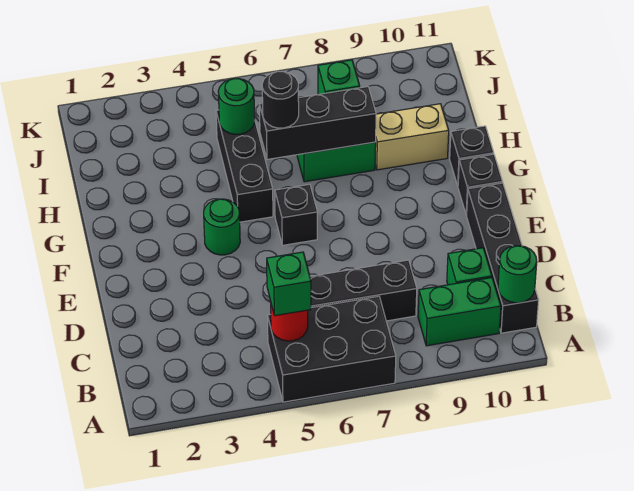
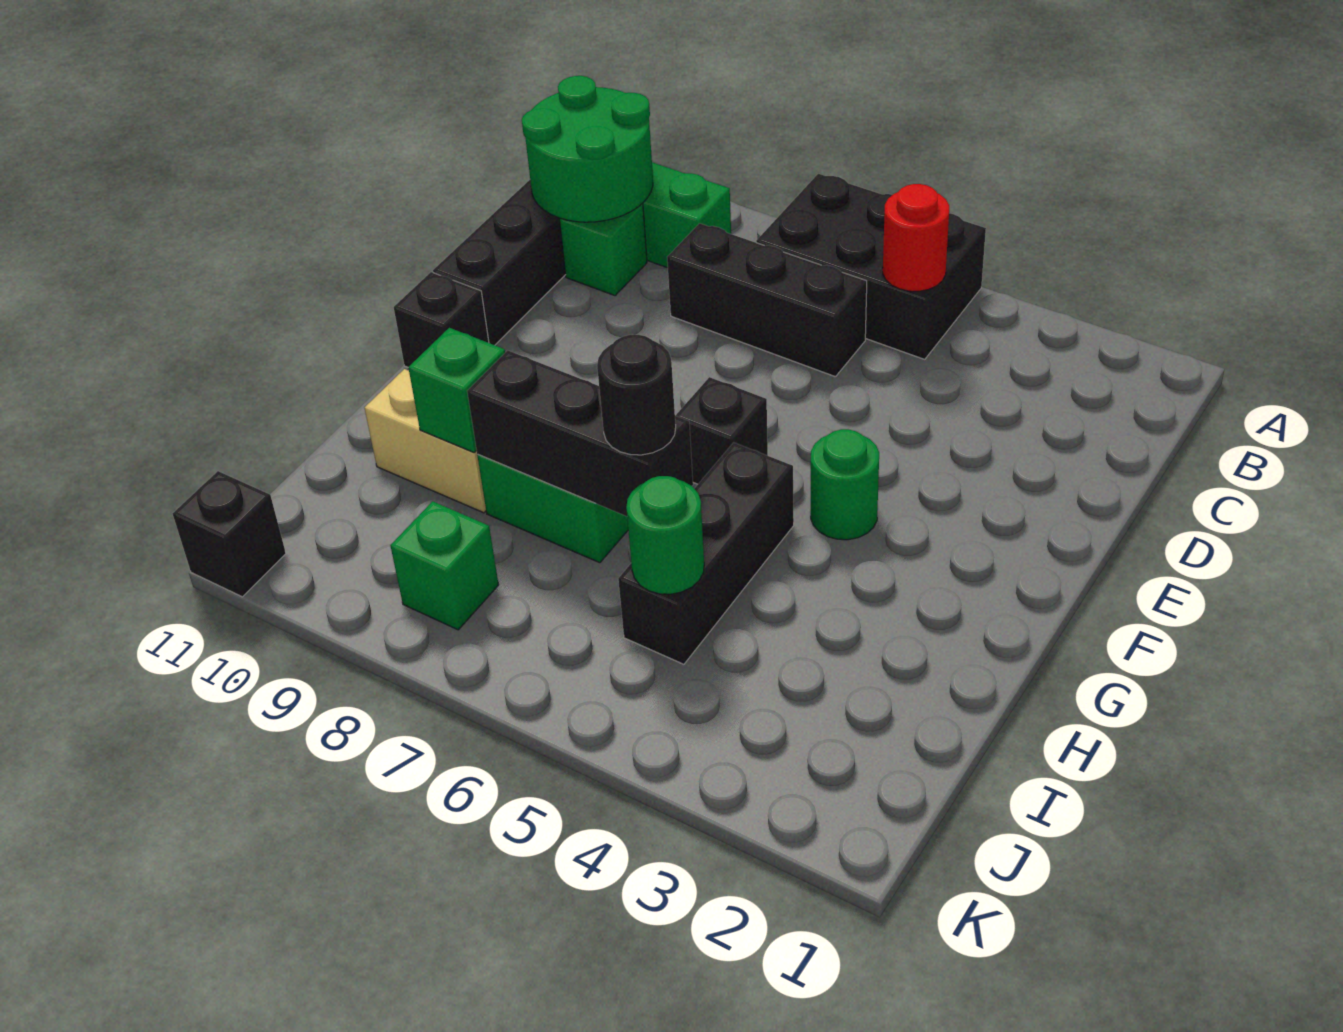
green brick B5 level 3 -> green brick H9 level 2
green round brick B11 level 2 -> green round brick B10:C11 level 2
black brick G11 level 1 -> black brick K11 level 1

